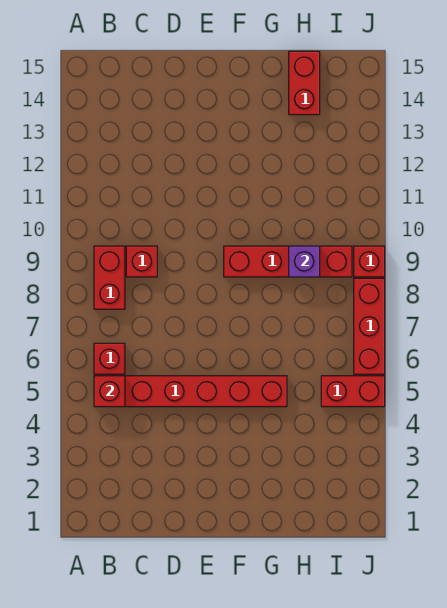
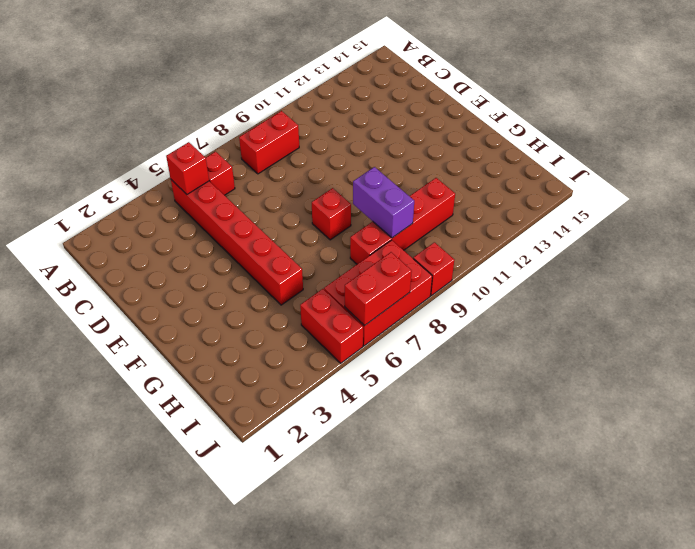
red brick C9 level 1 -> red brick F8 level 1
red brick F9:I9 level 1 -> red brick H8:H11 level 1
purple brick H9 level 2 -> purple brick G9:H9 level 2
red brick H14:H15 level 1 -> red brick J6:J7 level 2
red brick J6:J8 level 1 -> red brick I6:J8 level 1

